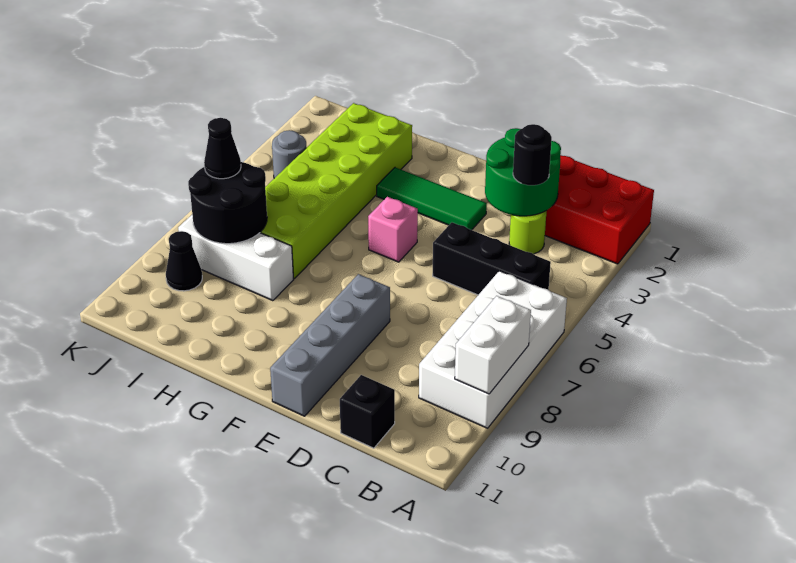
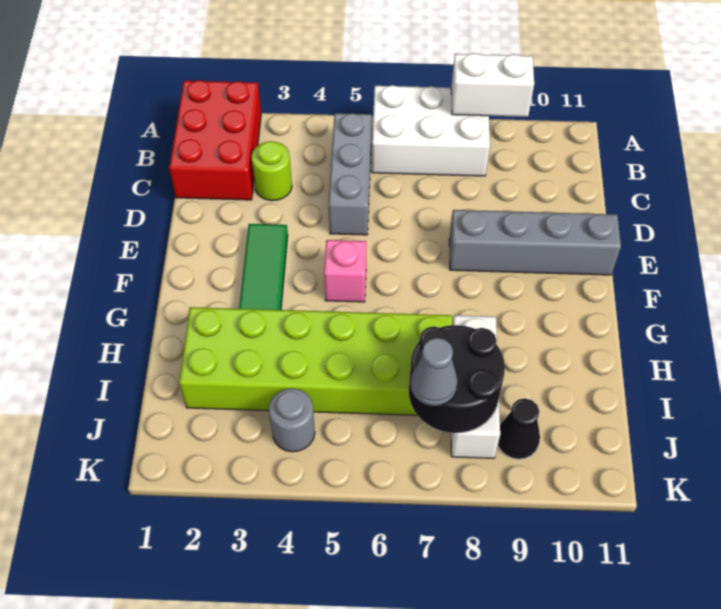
white brick A6:B9 level 1 -> white brick A6:B8 level 1
black brick B5:D5 level 1 -> grey brick B5:D5 level 1
green round brick C2:D3 level 2 -> none
black round brick C3 level 3 -> none
black brick C11 level 1 -> none
black cone J7 level 3 -> grey cone J7 level 3

